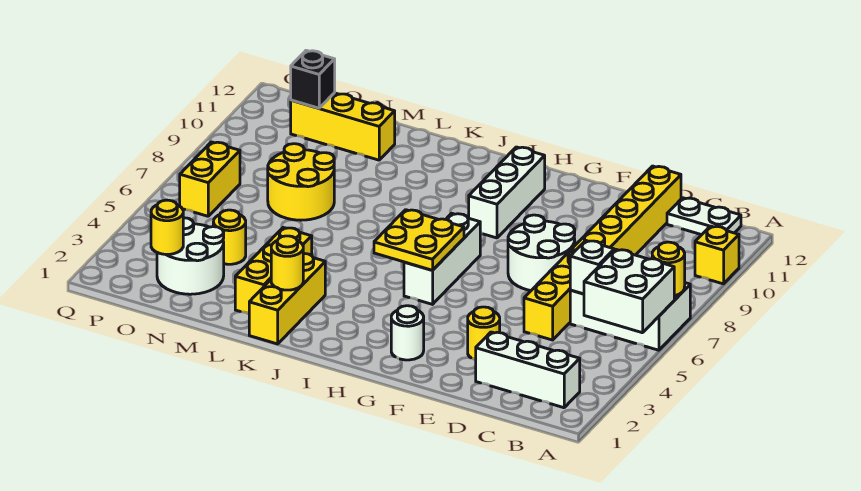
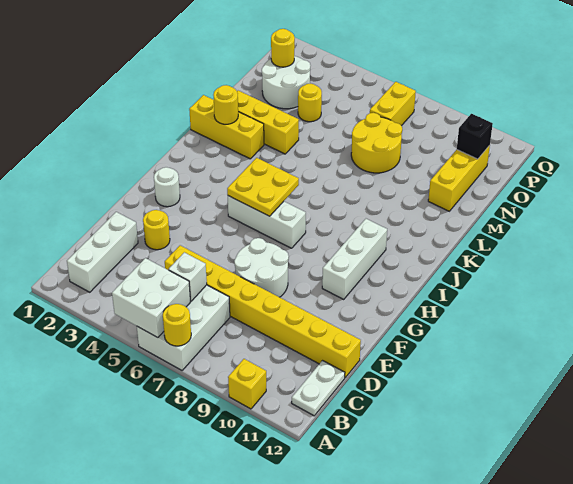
white brick H9:H11 level 1 -> white brick G10:I10 level 1
yellow brick P6:P7 level 1 -> yellow brick O7:P7 level 1

